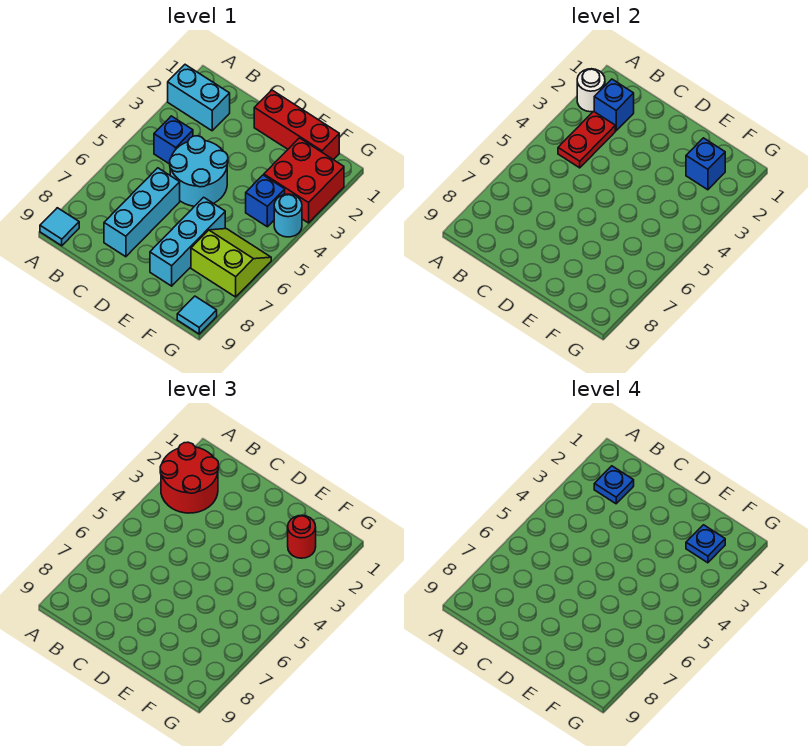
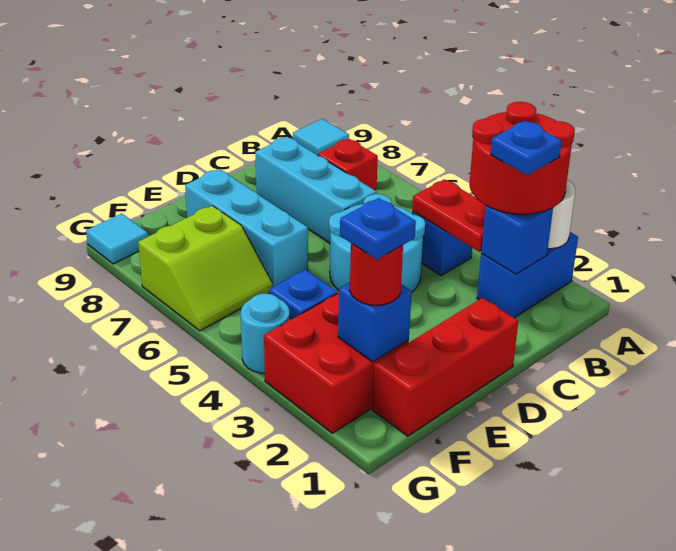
cyan brick A2:B2 level 1 -> blue brick A2:B2 level 1
none -> red brick B7 level 1

